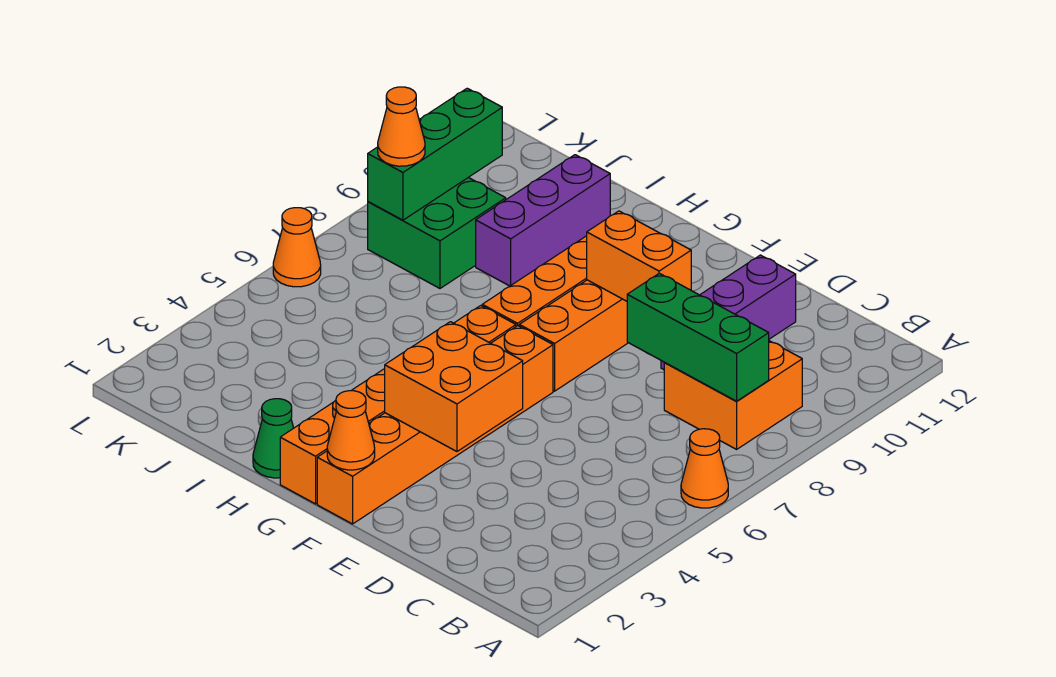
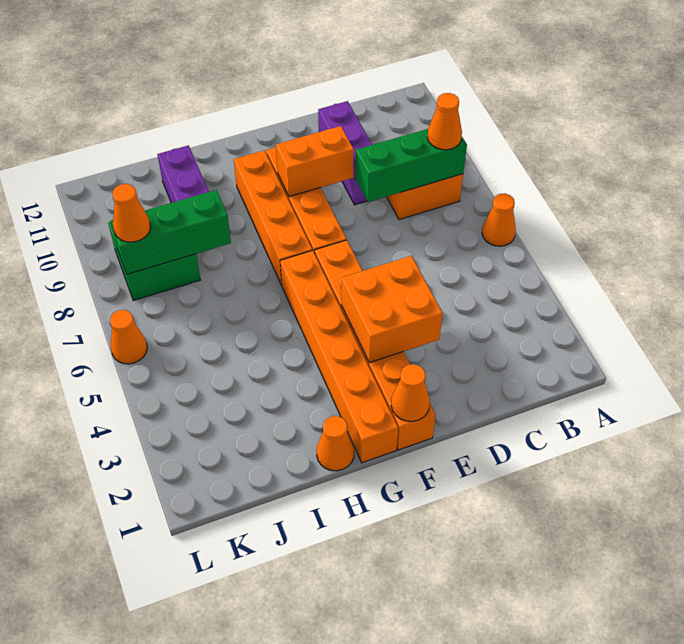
none -> orange cone B8 level 3
green cone H1 level 1 -> orange cone H1 level 1
green brick K8:K10 level 2 -> green brick I8:K8 level 2

